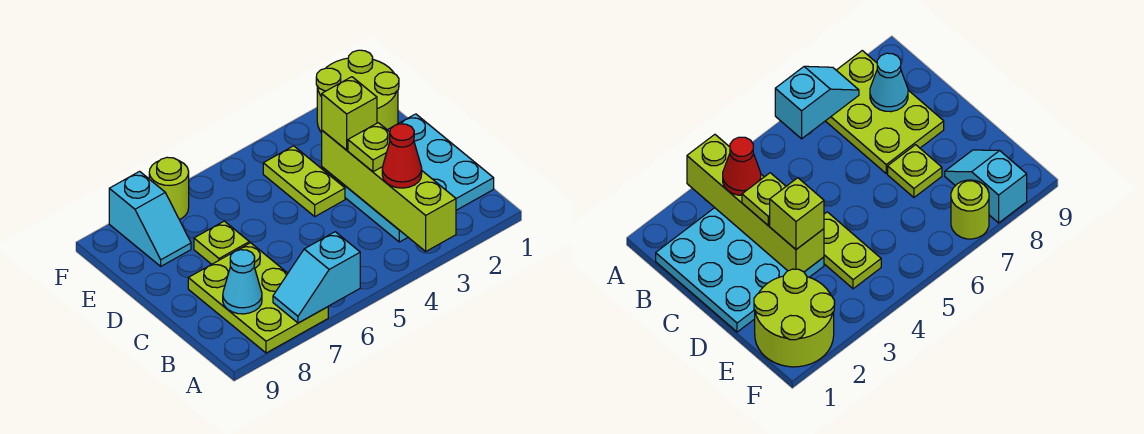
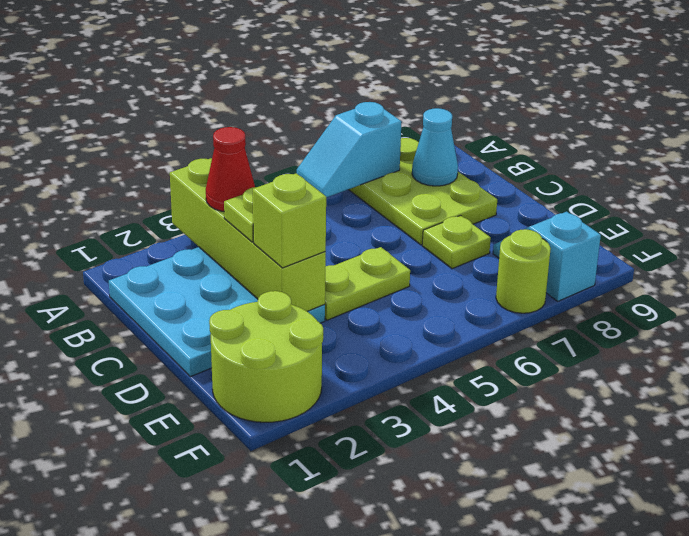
cyan slope A6:A7 level 2 top 6 -> cyan slope A6:A7 level 2 top 7
lime plate D4:E4 level 1 -> lime plate D4:D5 level 1

